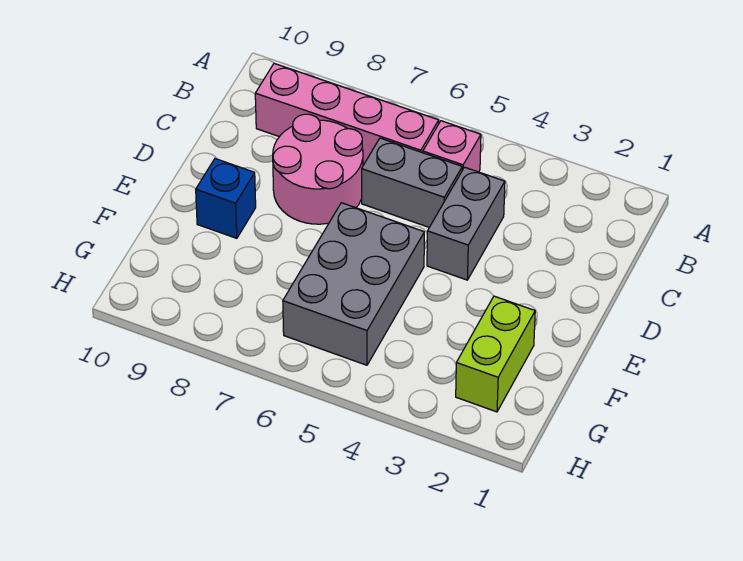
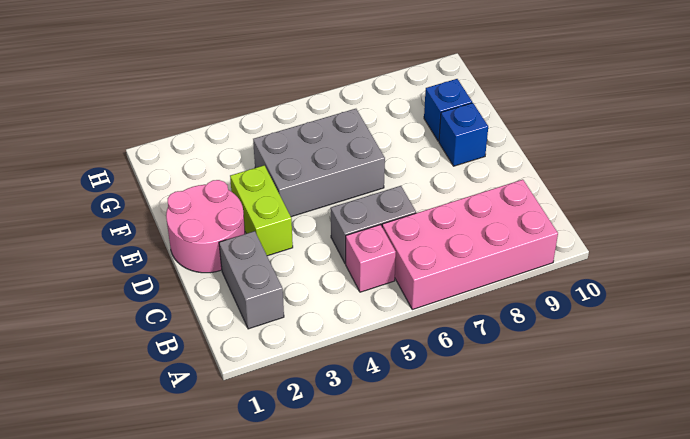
pink brick B6:B9 level 1 -> pink brick A6:B9 level 1
grey brick C4:D4 level 1 -> grey brick B2:C2 level 1
pink round brick C7:D8 level 1 -> pink round brick D1:E2 level 1
grey brick E5:G6 level 1 -> grey brick E4:F6 level 1
lime brick F2:G2 level 1 -> lime brick D3:E3 level 1
none -> blue brick F9 level 1

